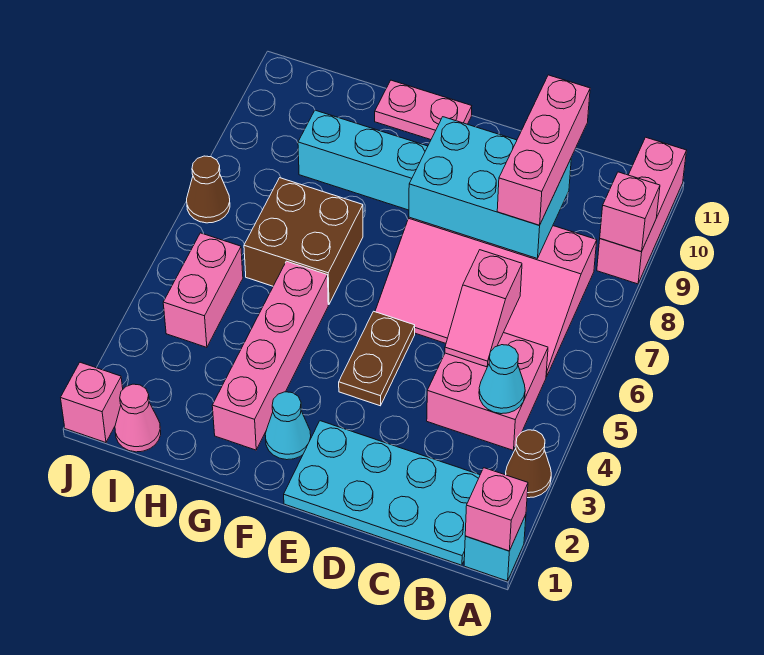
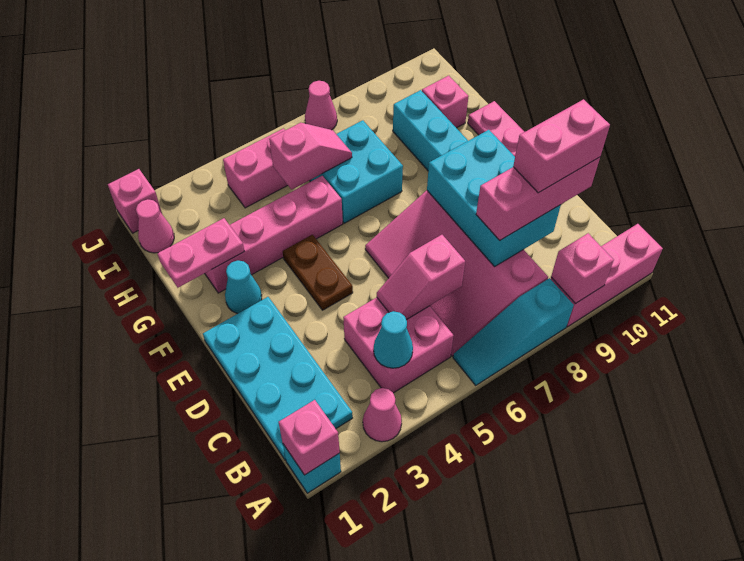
brown cone A3 level 1 -> pink cone A3 level 1
none -> cyan slope A6:A8 level 1 top 8
none -> pink brick C9:C10 level 4
brown plate E4:E5 level 1 -> brown plate E4:F4 level 1
none -> pink plate G1:G2 level 2
brown brick G6:H7 level 1 -> cyan brick G6:H7 level 1
none -> pink slope H5:H6 level 2 top 5
none -> pink brick H10 level 1
brown cone J7 level 1 -> pink cone J7 level 1

